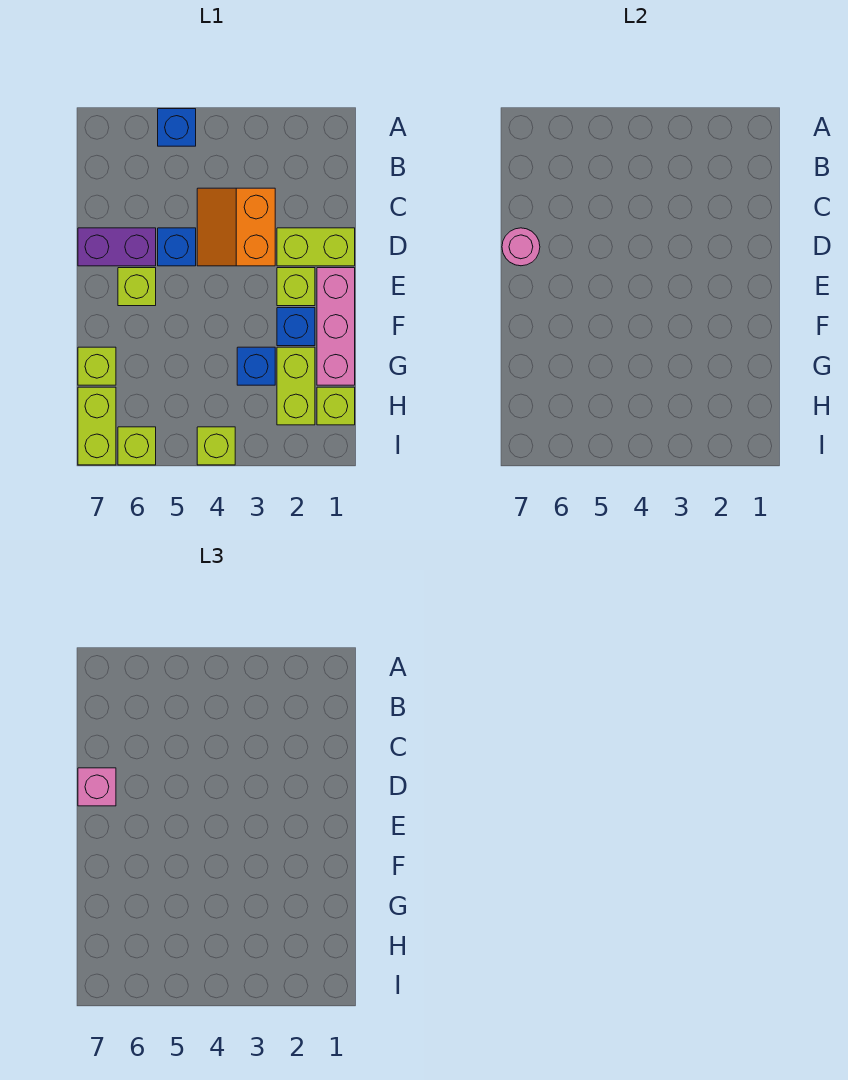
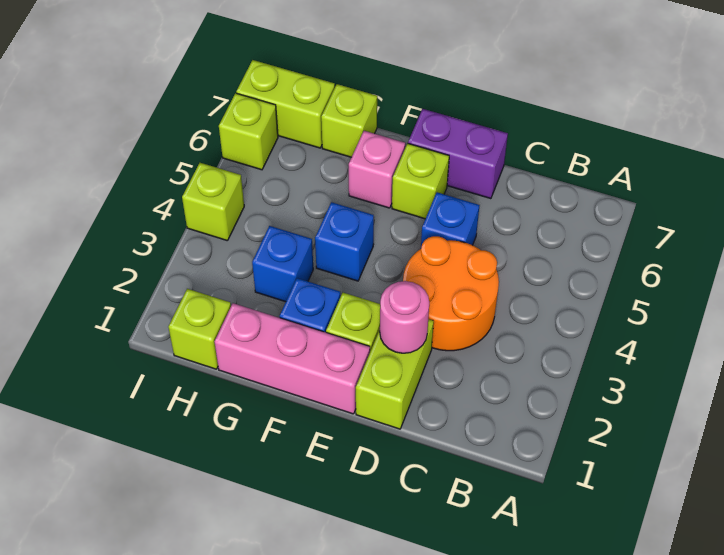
blue brick A5 level 1 -> blue brick F4 level 1
orange slope C3:D4 level 1 top 3 -> orange round brick C3:D4 level 1
purple brick D6:D7 level 1 -> purple brick D7:E7 level 1
pink round brick D7 level 2 -> pink round brick D2 level 2
pink brick D7 level 3 -> pink brick F6 level 1
lime brick G2:H2 level 1 -> none

